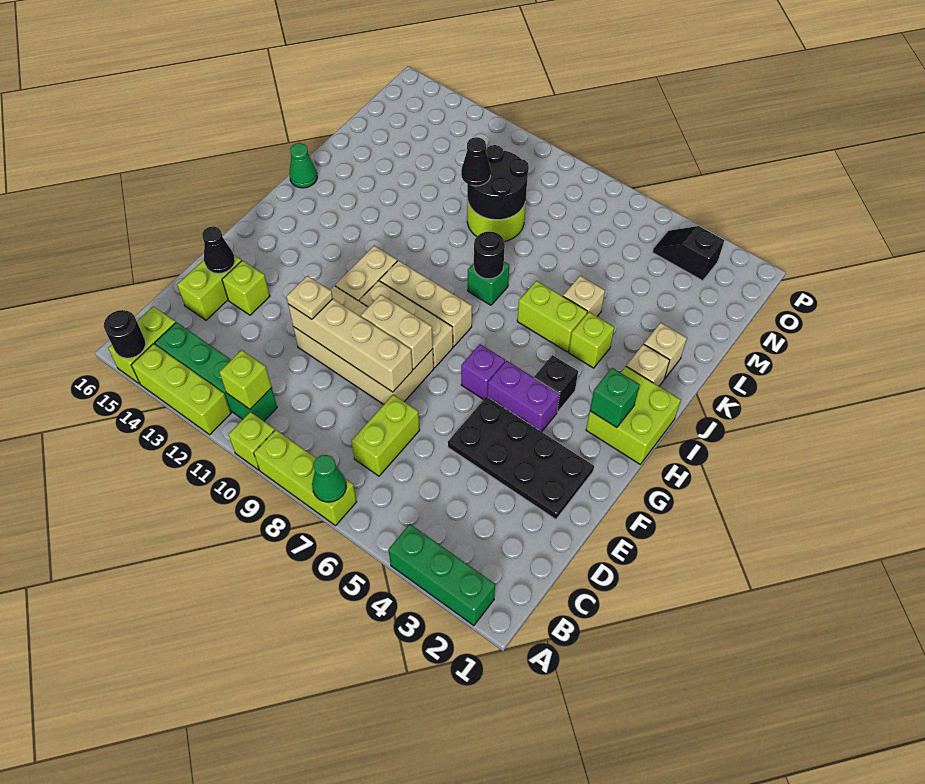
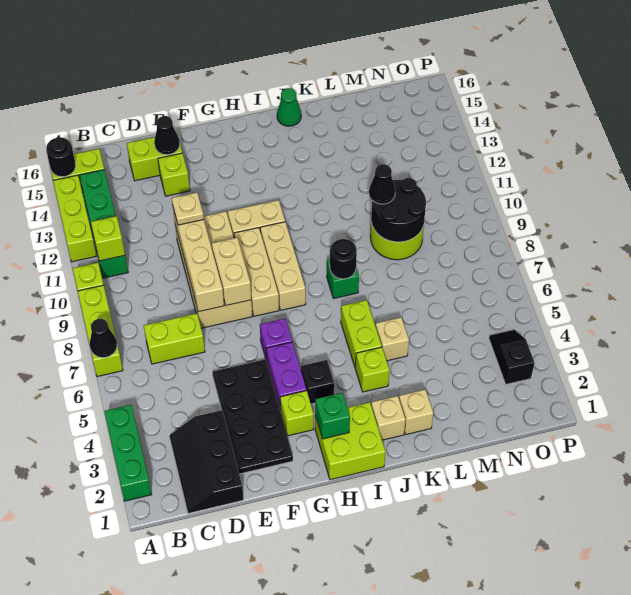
green cone A7 level 2 -> black cone A7 level 2
none -> black slope C1:D3 level 1 top D
none -> lime brick G3 level 1

